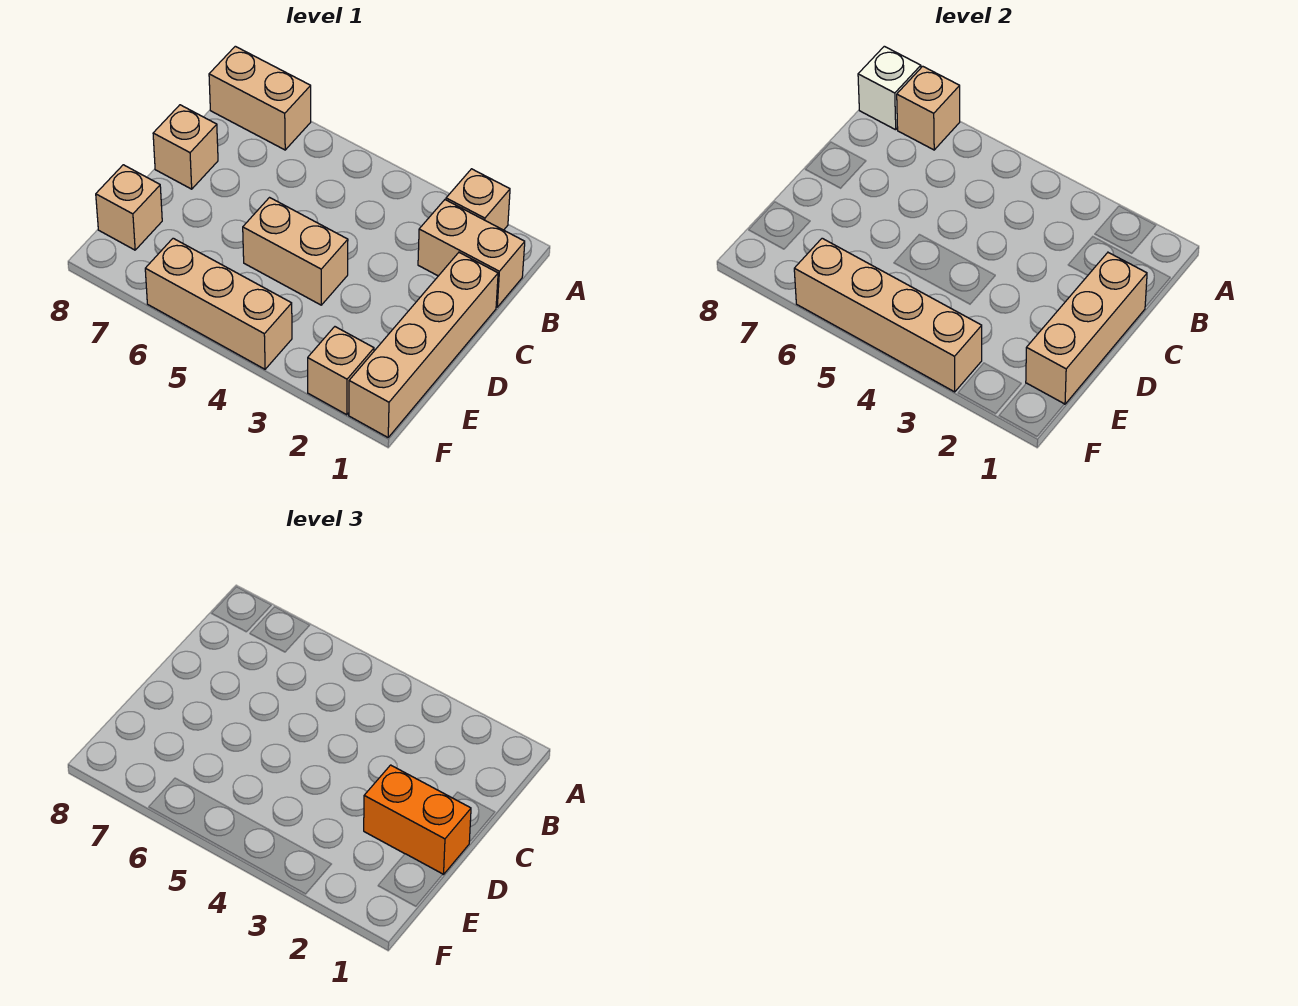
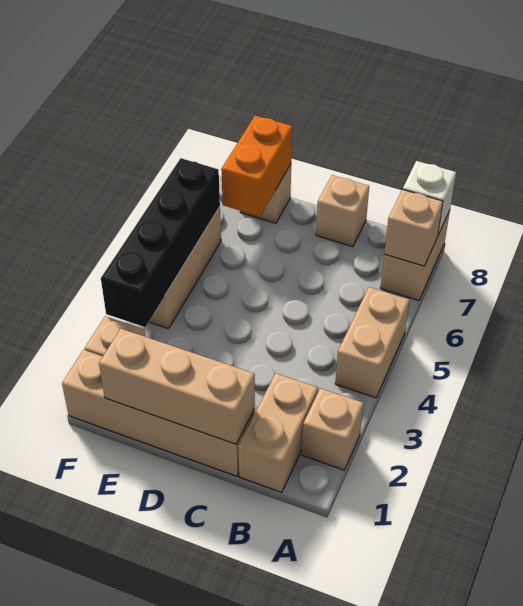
orange brick D1:D2 level 3 -> orange brick E7:E8 level 2
tan brick D4:D5 level 1 -> tan brick A4:A5 level 1
tan brick F3:F6 level 2 -> black brick F3:F6 level 2

